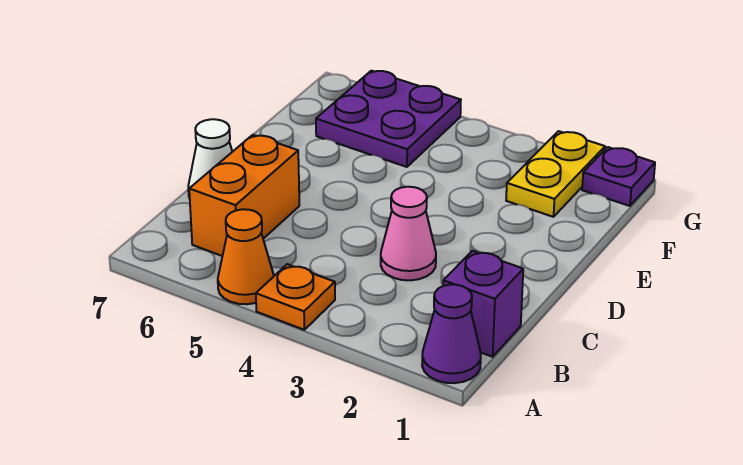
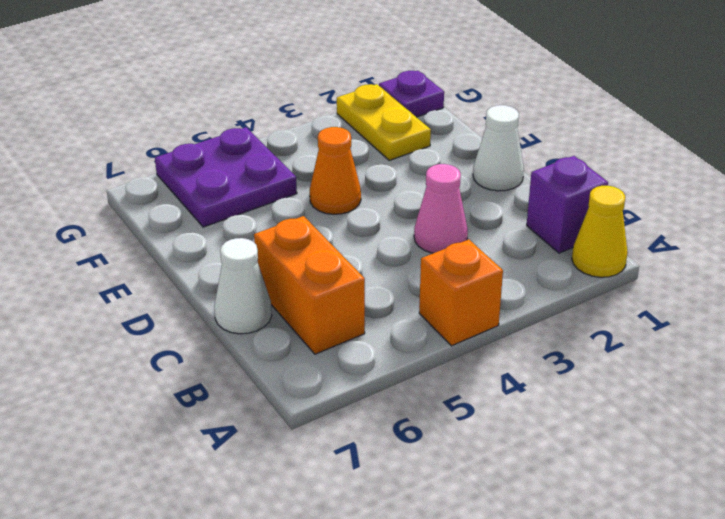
purple cone A1 level 1 -> yellow cone A1 level 1
orange plate A4 level 1 -> orange brick A4 level 1
orange cone A5 level 1 -> orange cone E4 level 1
none -> white cone D1 level 1

